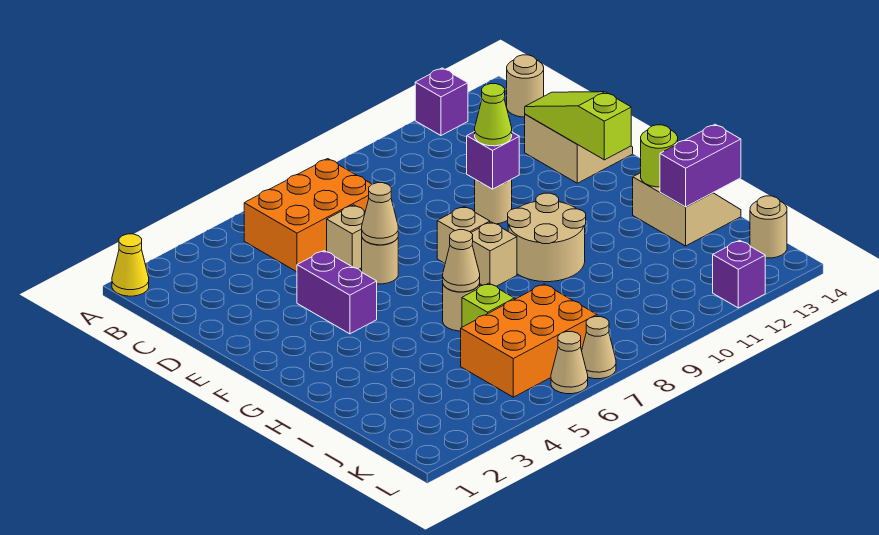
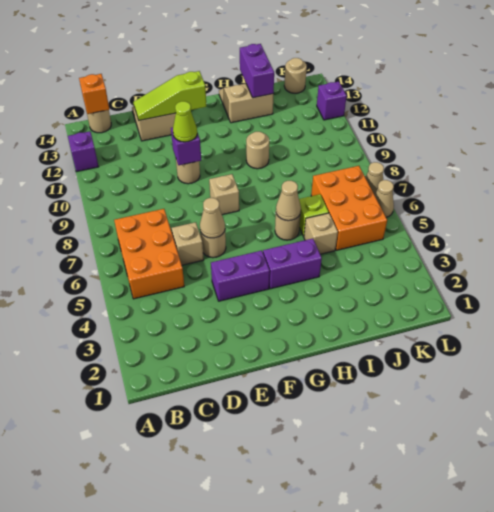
yellow cone A1 level 1 -> none
none -> orange brick B14 level 2
none -> purple brick G4:H4 level 1
tan brick G8 level 1 -> tan brick I5 level 1
tan round brick G9:H10 level 1 -> tan round brick H10 level 1
lime round brick H13 level 2 -> none

